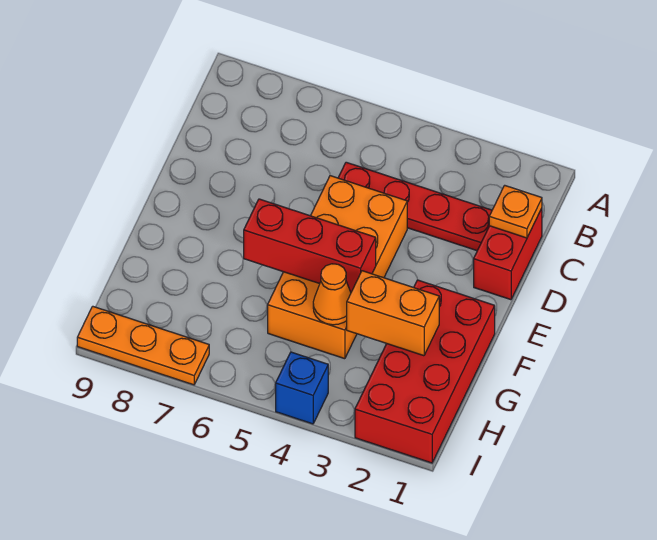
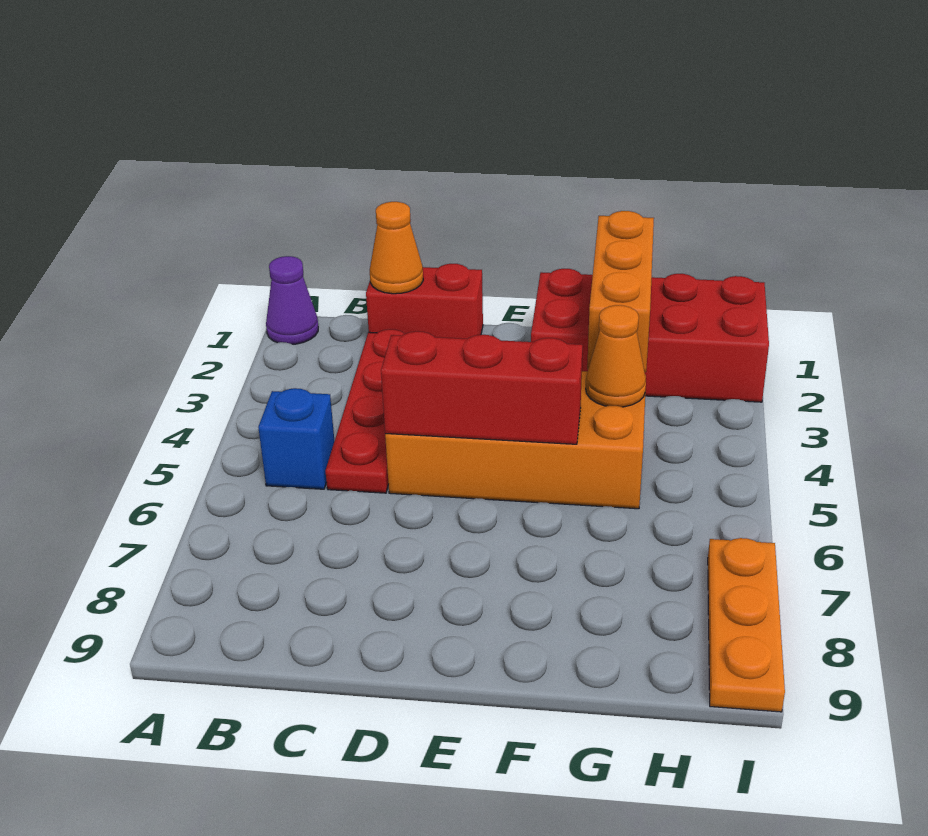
none -> purple cone A1 level 1
orange plate C1 level 2 -> orange cone C1 level 2
red brick F4:F6 level 2 -> red brick D5:F5 level 2
orange brick G2:G3 level 2 -> orange brick G1:G3 level 2
blue brick I4 level 1 -> blue brick B5 level 1

